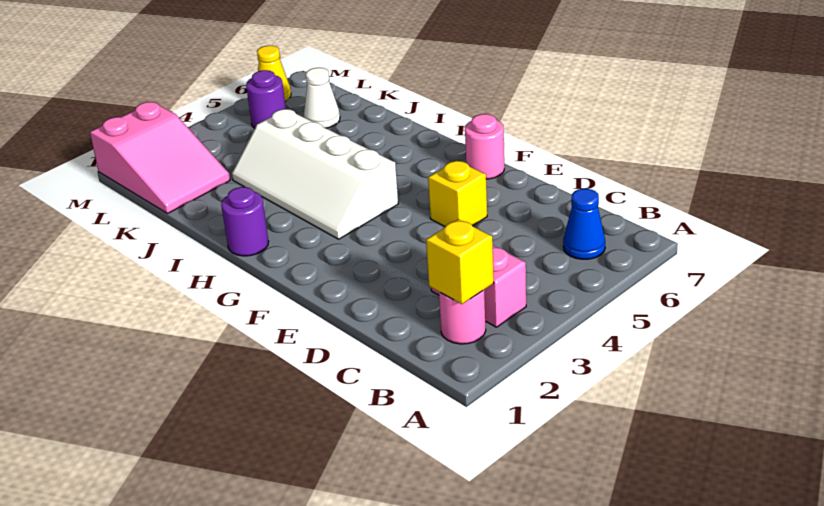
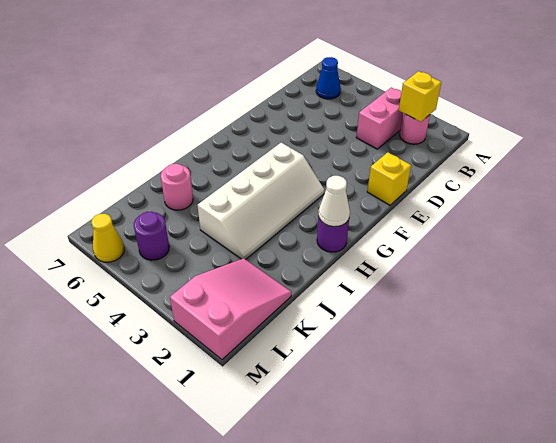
yellow brick E5 level 1 -> yellow brick E1 level 1
pink round brick F7 level 1 -> pink round brick J6 level 1
white cone K6 level 1 -> white cone H1 level 2

